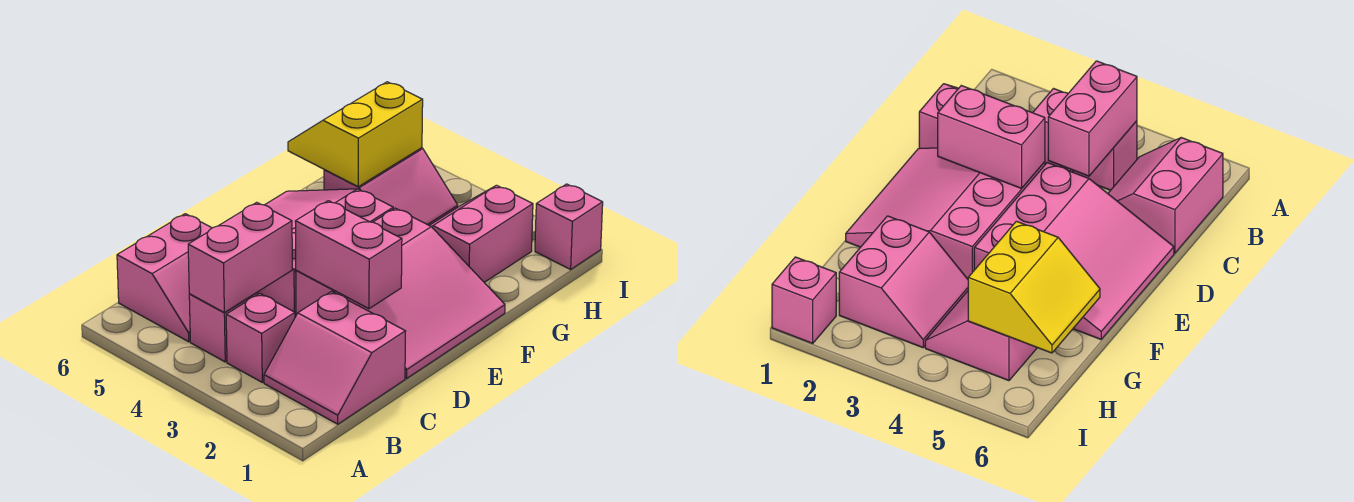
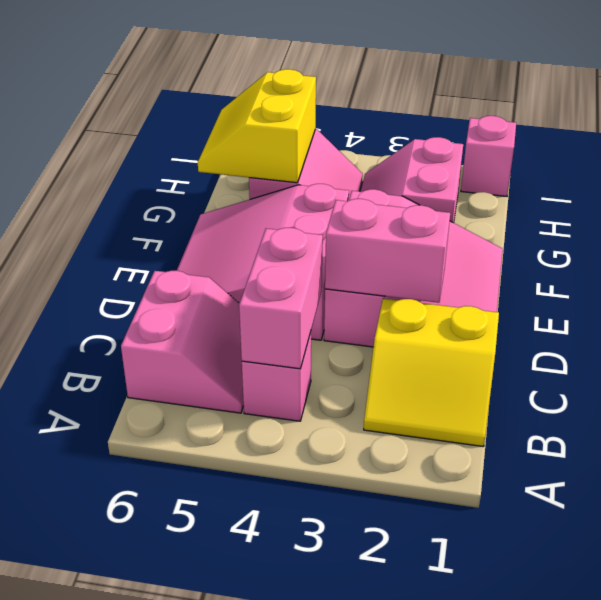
pink slope B1:C2 level 1 top C -> yellow slope B1:C2 level 1 top C
pink brick B3 level 1 -> none

